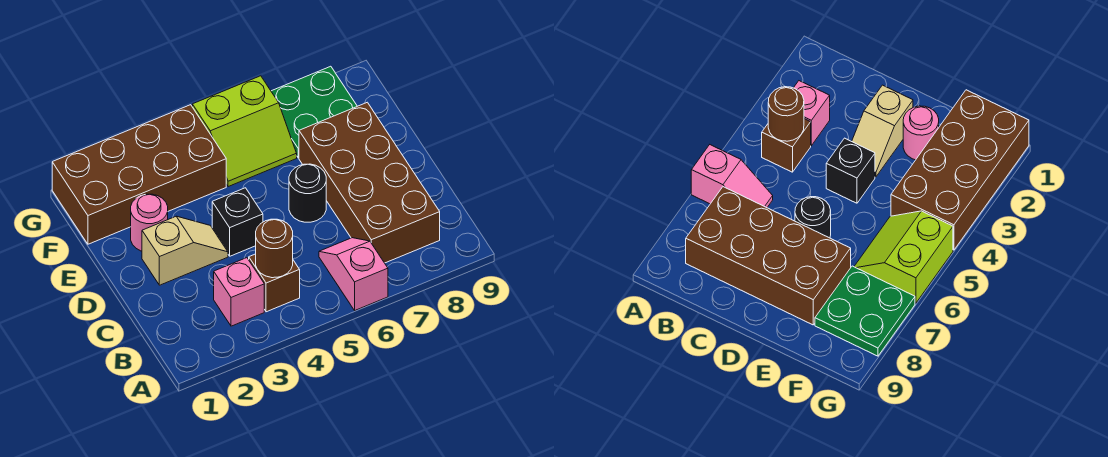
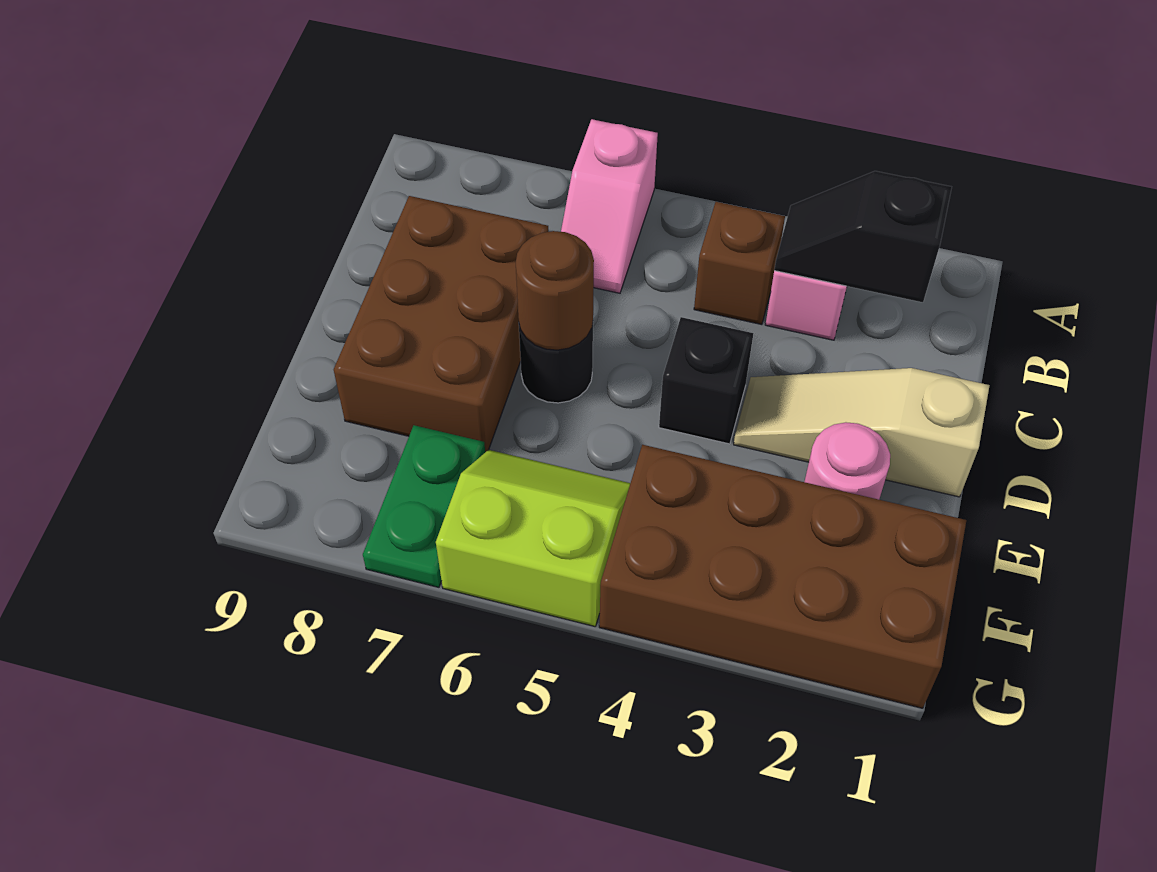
none -> black slope B2:B3 level 2 top 2
brown round brick B4 level 2 -> brown round brick D6 level 2
brown brick B7:E8 level 1 -> brown brick C7:E8 level 1
tan slope D2:D3 level 1 top 2 -> tan slope D1:D3 level 1 top 1
green plate F7:G8 level 1 -> green plate F7:G7 level 1

